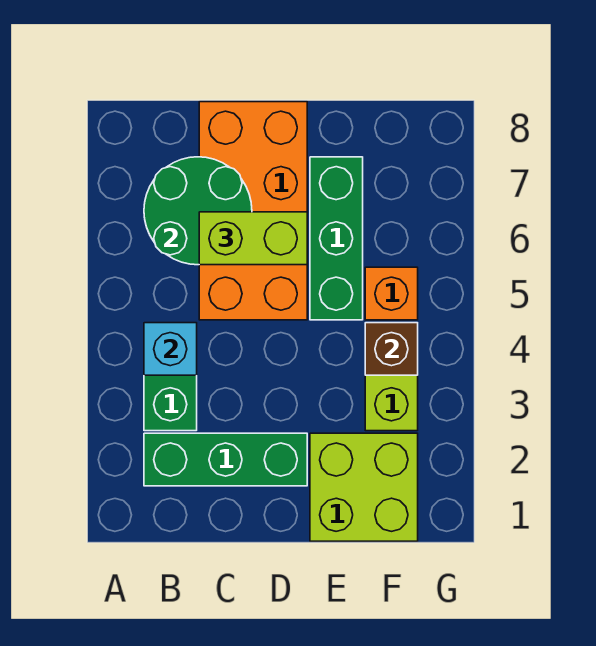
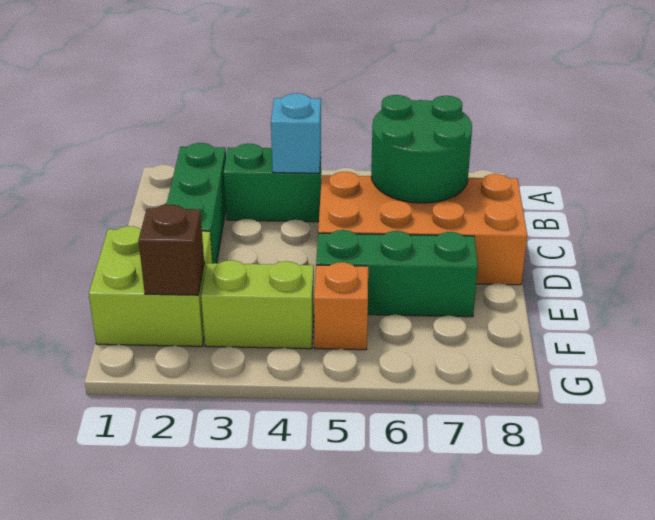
lime brick C6:D6 level 3 -> none
brown brick F4 level 2 -> brown brick F2 level 2

